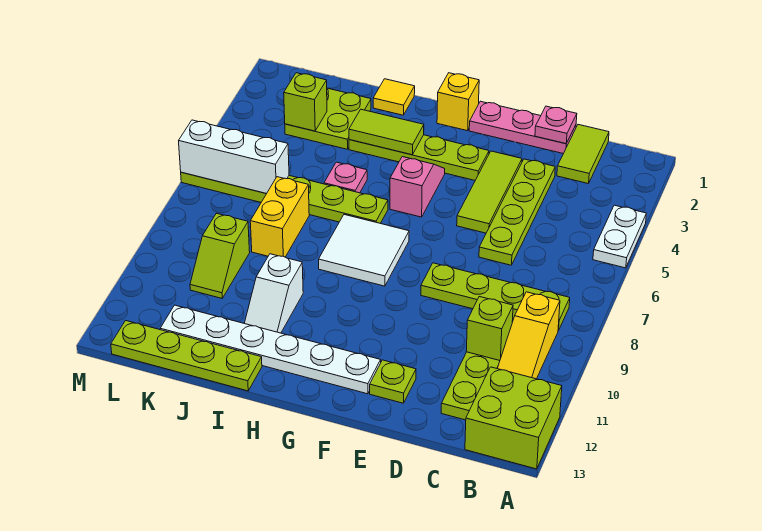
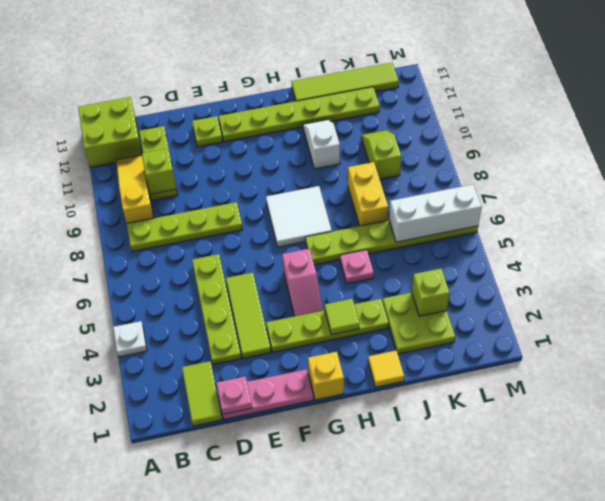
white plate A4:A5 level 1 -> white plate A4 level 1
white plate F12:K12 level 1 -> lime plate F12:K12 level 1
lime tile H3:I3 level 2 -> lime tile H3 level 2
lime plate I13:L13 level 1 -> lime tile I13:L13 level 1

